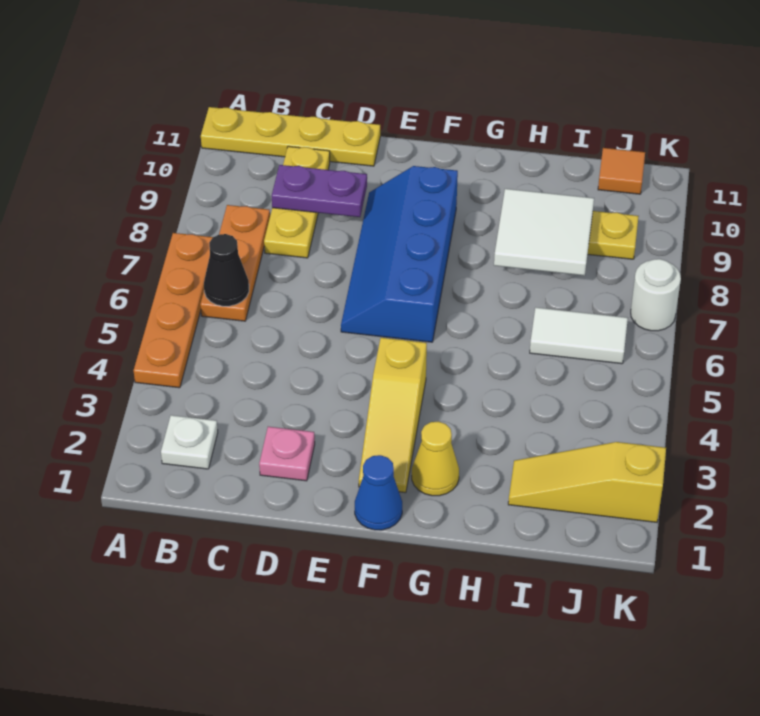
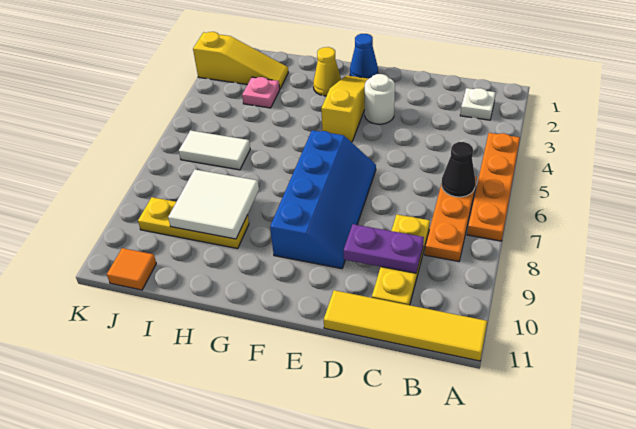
yellow plate A11:D11 level 1 -> yellow tile A11:D11 level 1
pink plate D2 level 1 -> pink plate I3 level 1
white round brick K7 level 1 -> white round brick E3 level 1

